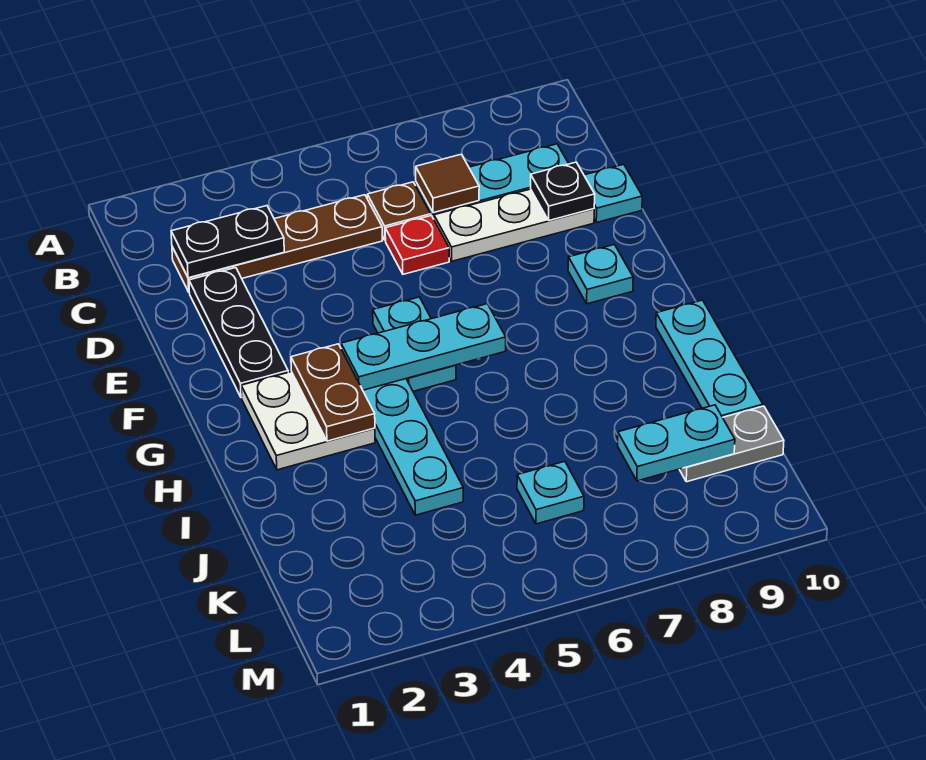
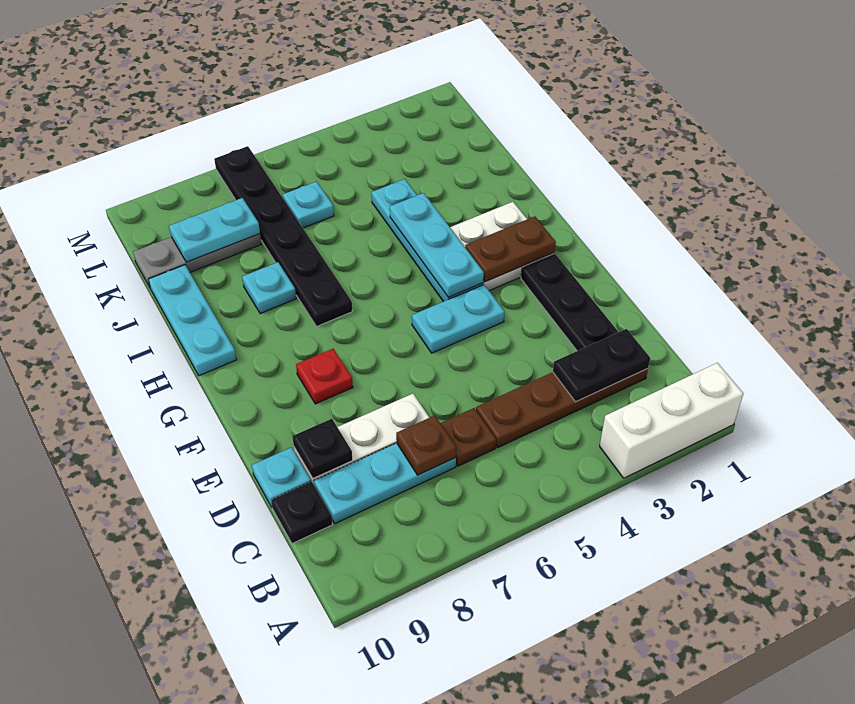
none -> white brick A1:A3 level 1
brown tile C7 level 2 -> brown plate C7 level 2
none -> black plate C10 level 1
red plate D6 level 1 -> red plate F8 level 1
cyan plate F5:G5 level 1 -> cyan plate F4:F5 level 1
cyan plate F9 level 1 -> cyan plate I8 level 1
brown plate G3:H3 level 2 -> brown plate G2:G3 level 2
cyan plate G4:G6 level 2 -> cyan plate G4:I4 level 2
none -> black plate H7:M7 level 1
grey plate K9:K10 level 1 -> grey plate K8:K10 level 1

